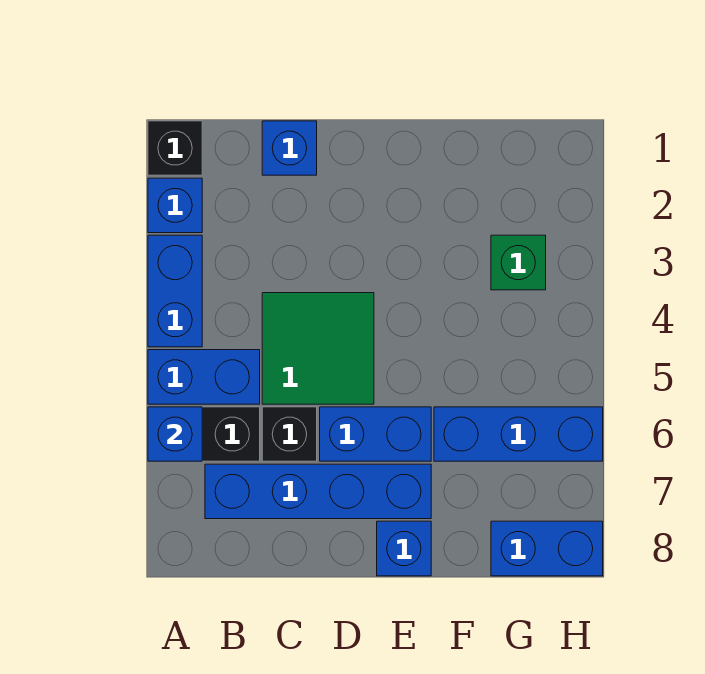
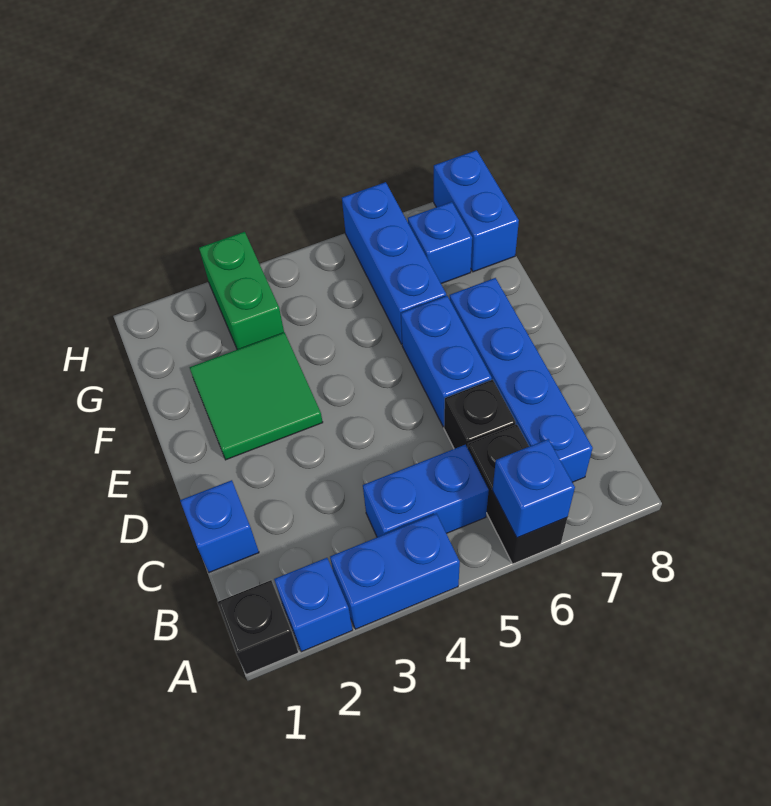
blue brick A5:B5 level 1 -> blue brick B4:B5 level 1
green tile C4:D5 level 1 -> green tile E2:F3 level 1
blue brick E8 level 1 -> blue brick G7 level 1
green brick G3 level 1 -> green brick G3:H3 level 1

